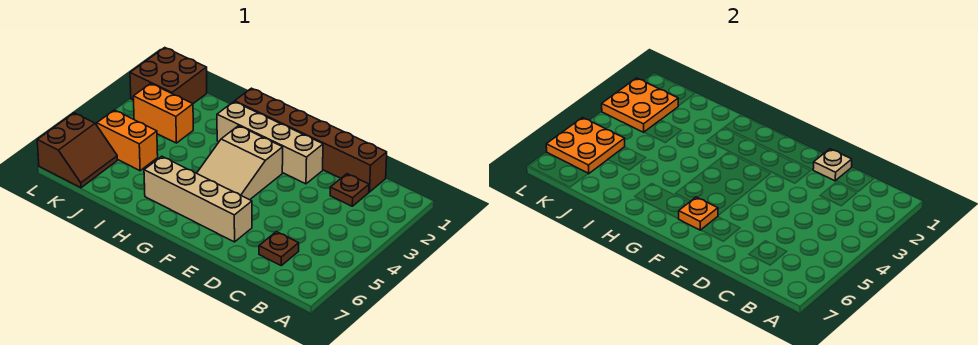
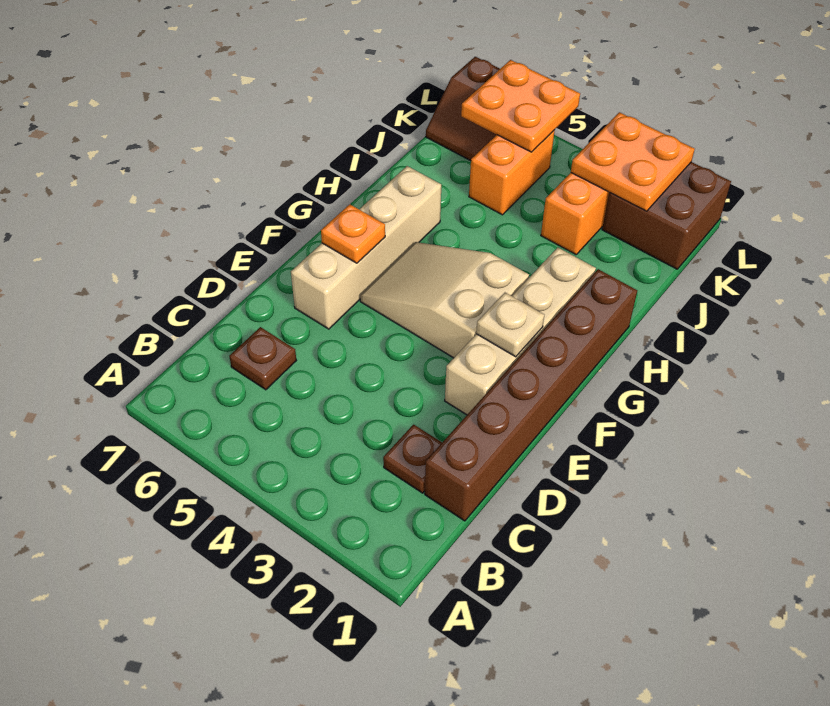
tan plate D1 level 2 -> tan plate F2 level 2

